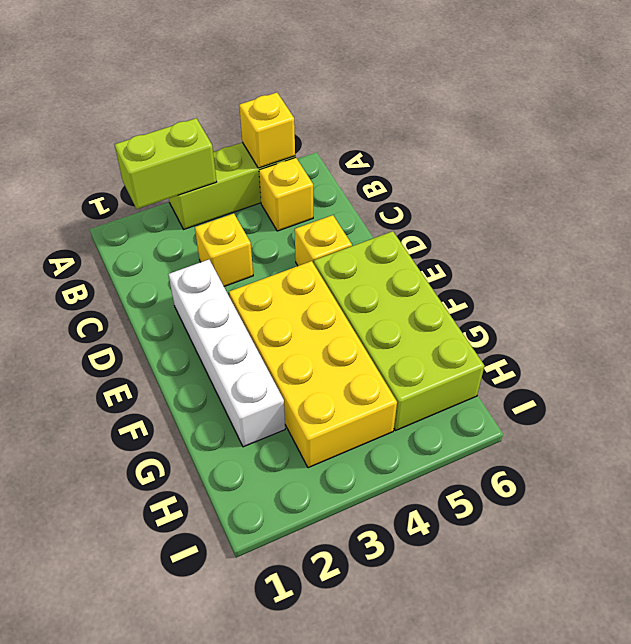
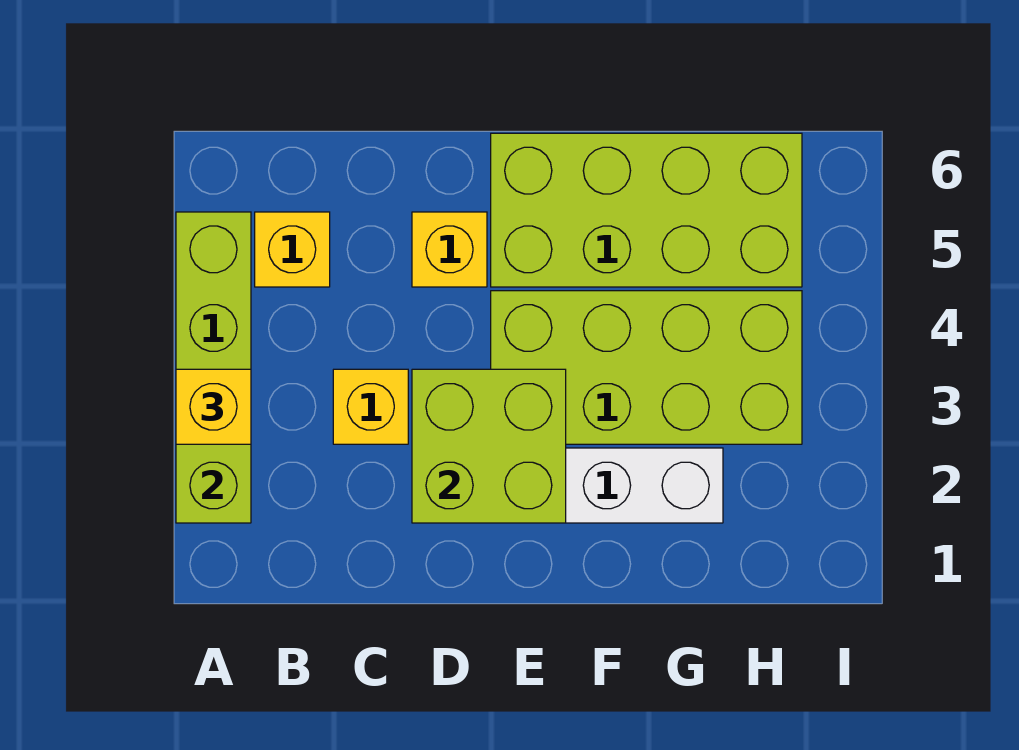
yellow brick A5 level 2 -> yellow brick A3 level 3
none -> lime brick D2:E3 level 2
yellow brick E3:H4 level 1 -> lime brick E3:H4 level 1

